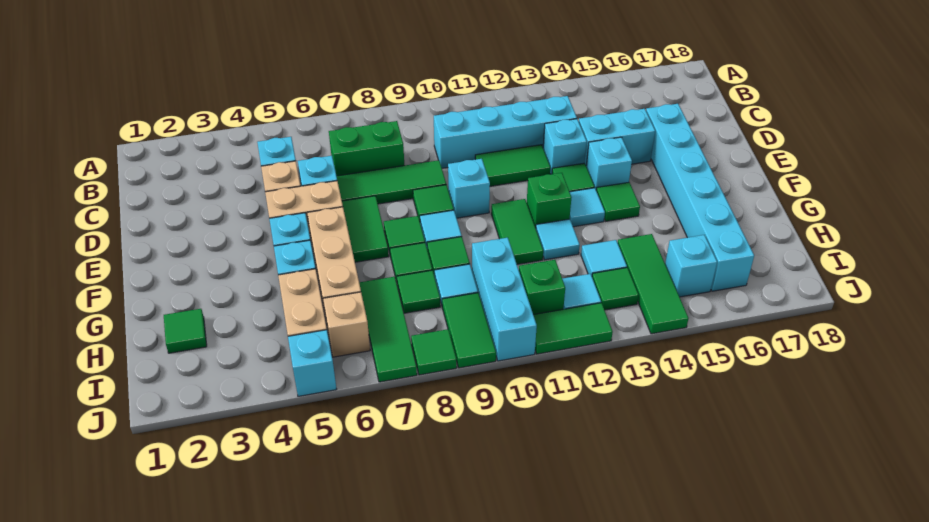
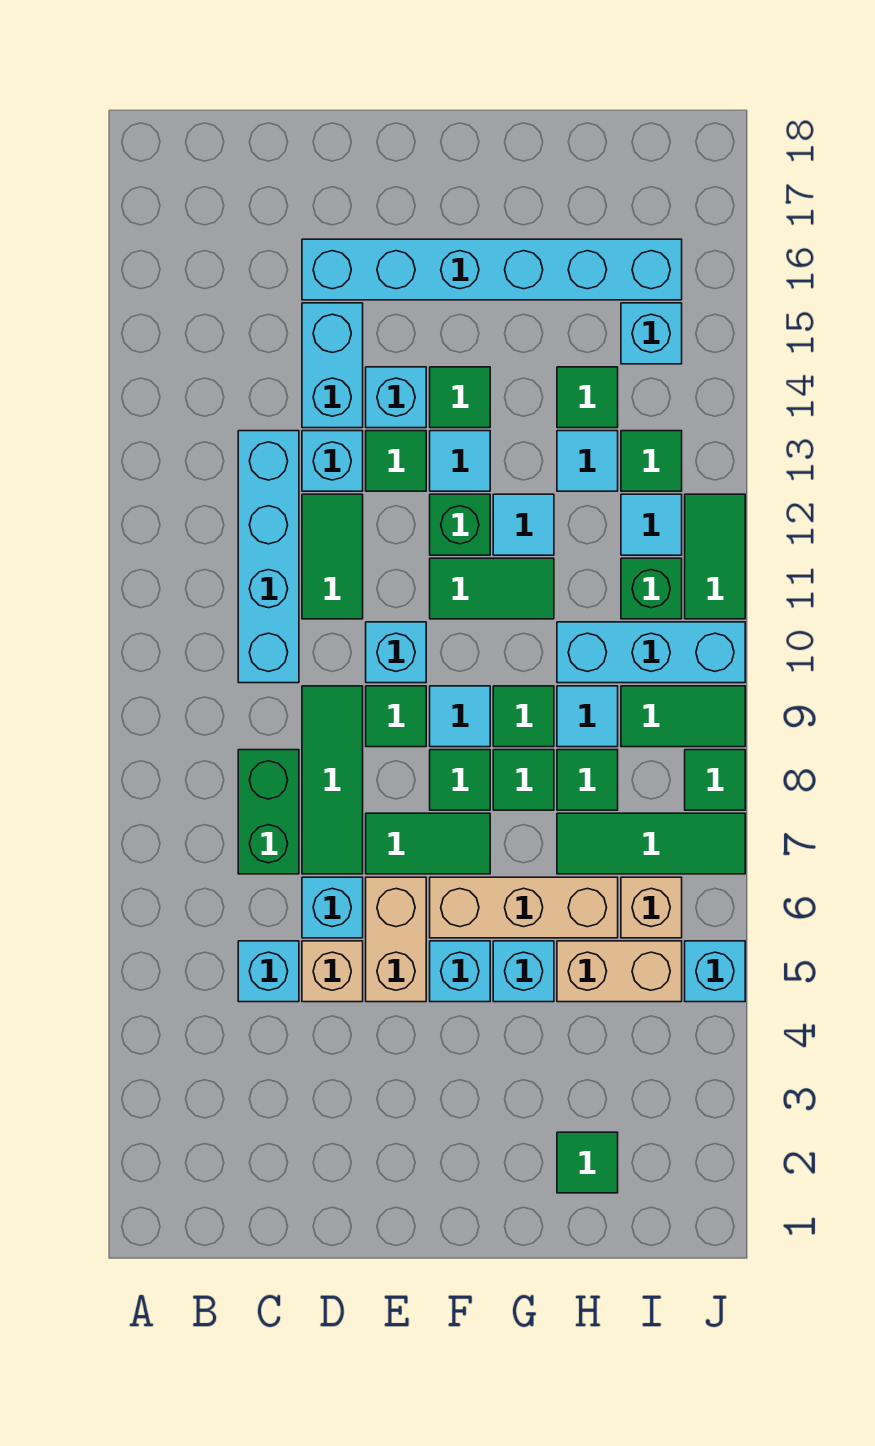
green tile H14:J14 level 1 -> green tile H14 level 1

